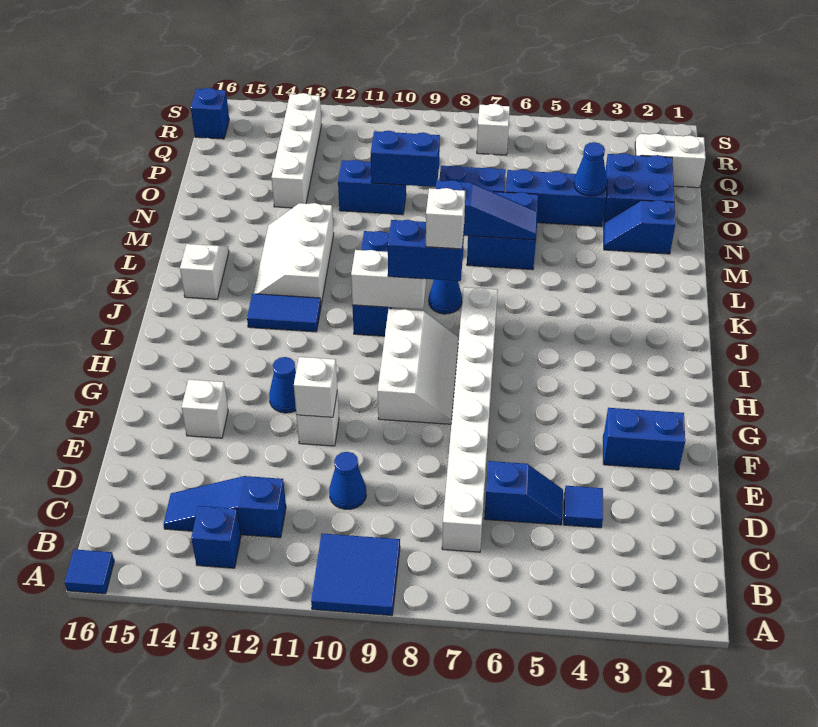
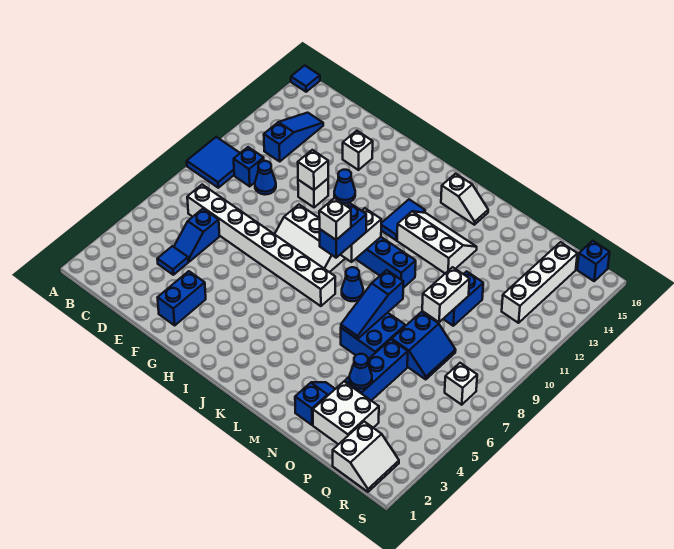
blue brick B13 level 1 -> blue brick C10 level 1
blue brick O2:P3 level 1 -> white brick O2:P3 level 1
blue brick O9:O10 level 2 -> white brick O9:O10 level 2
white brick O13:R13 level 1 -> white brick Q12:Q15 level 1

